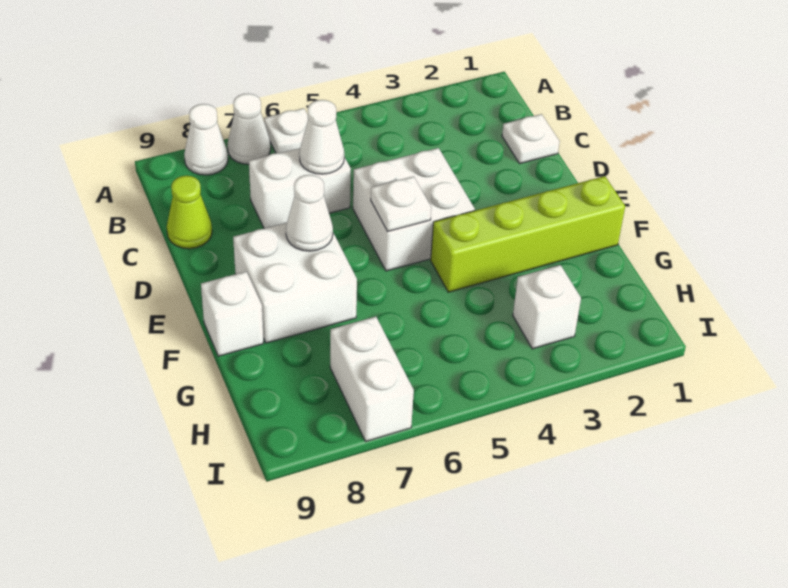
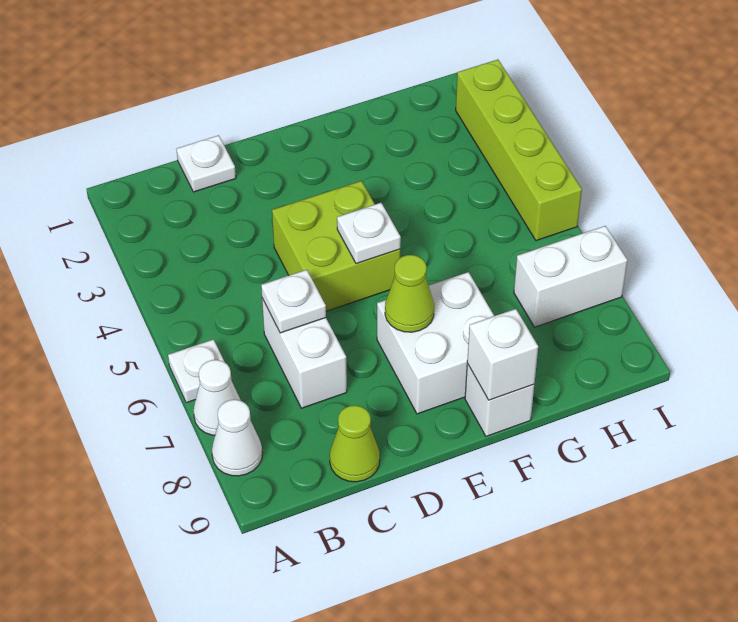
white cone C6 level 2 -> white plate C6 level 2
white brick D4:E5 level 1 -> lime brick D4:E5 level 1
white cone E7 level 2 -> lime cone E7 level 2
lime brick F1:F4 level 1 -> lime brick I2:I5 level 1
white brick H3 level 1 -> white brick F9 level 2

